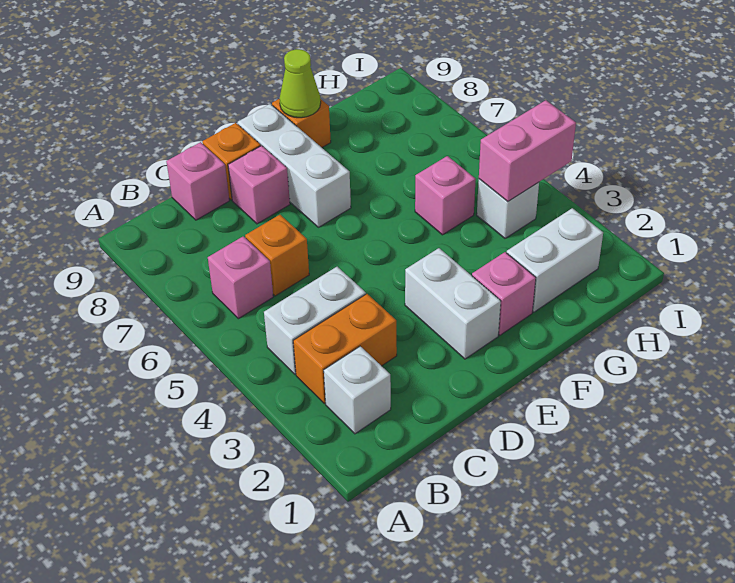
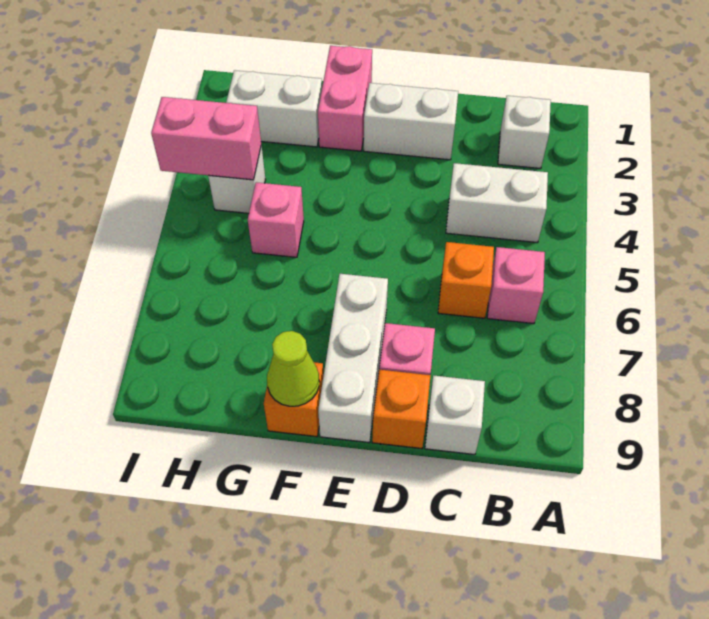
orange brick B3:C3 level 1 -> none
pink brick C9 level 1 -> white brick C9 level 1
white brick E2:E3 level 1 -> white brick D2:E2 level 1
pink brick F2 level 1 -> pink brick F1:F2 level 1

